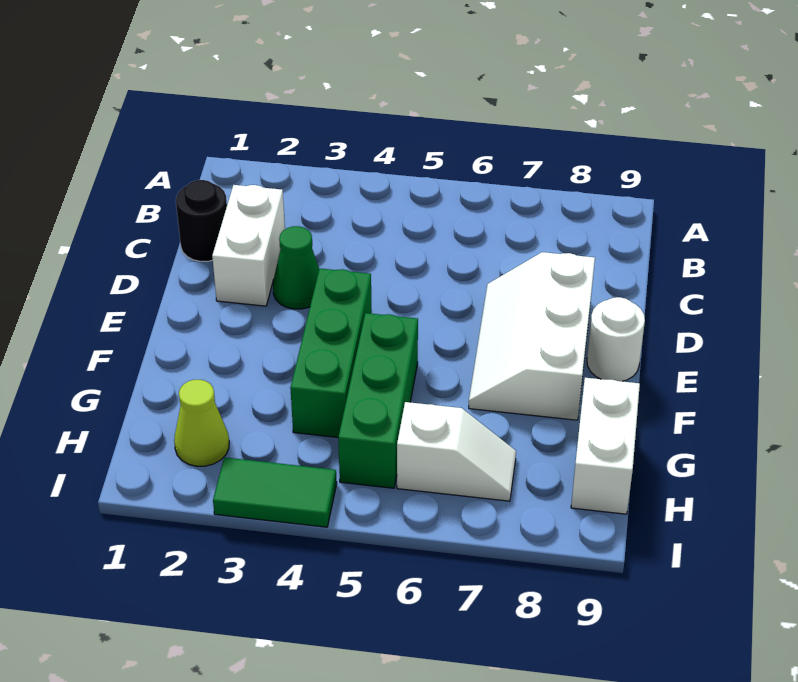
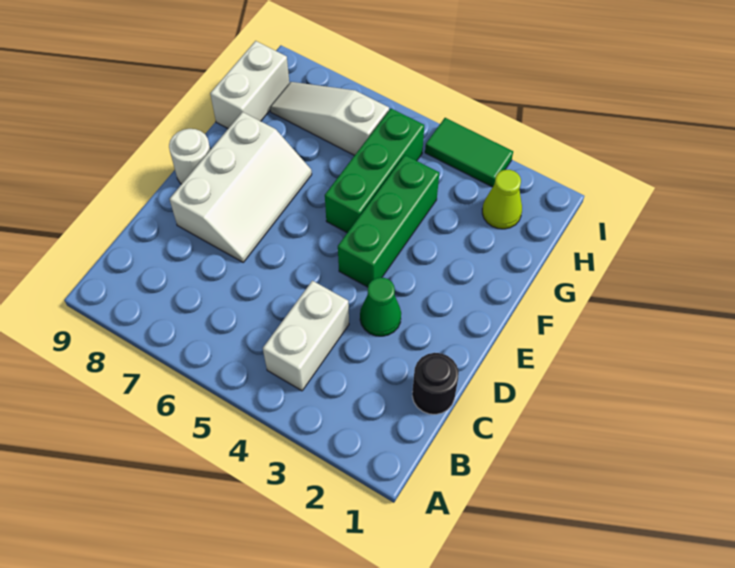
white brick C2:D2 level 1 -> white brick B4:C4 level 1
white slope H6:H7 level 1 top 6 -> white slope H6:H8 level 1 top 6

